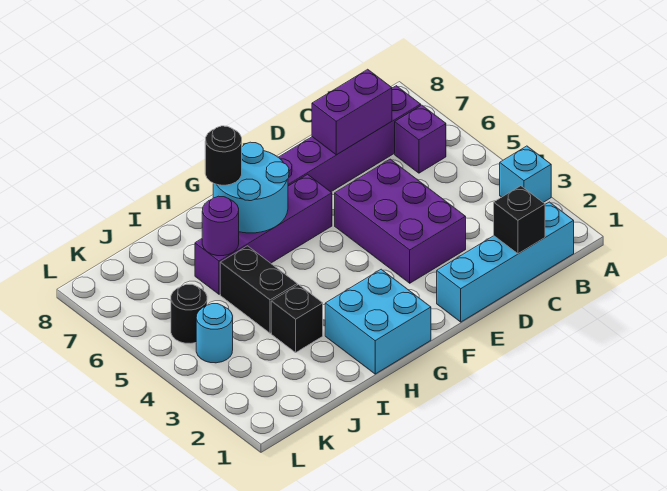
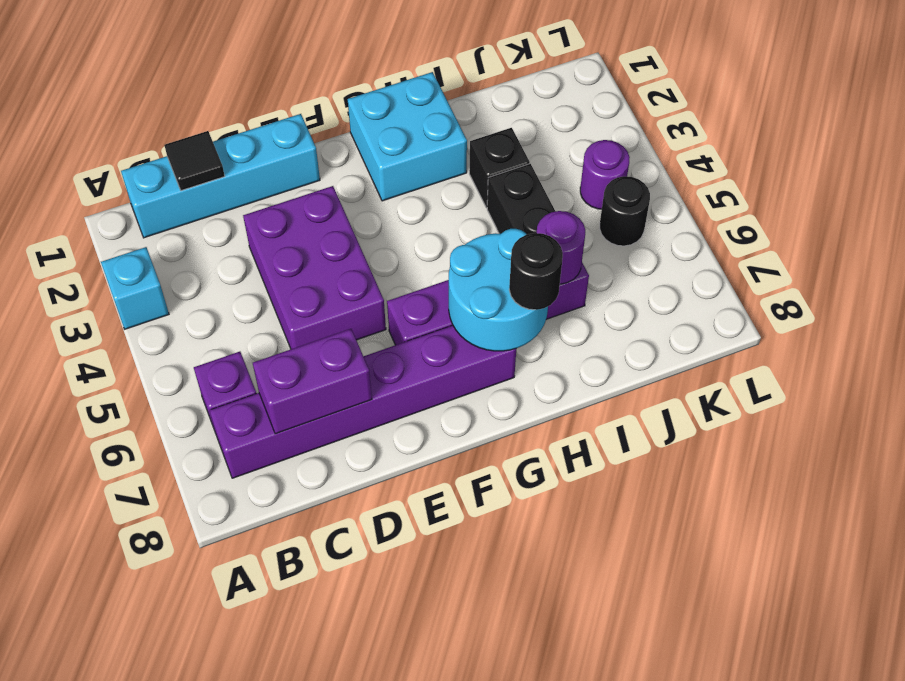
black brick C1 level 2 -> black tile C1 level 2
cyan round brick K4 level 1 -> purple round brick K4 level 1

